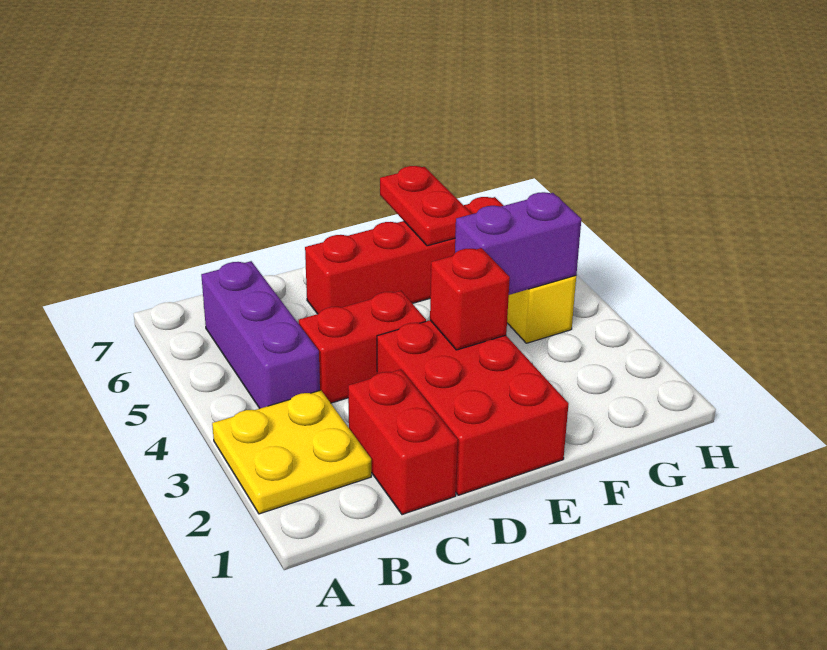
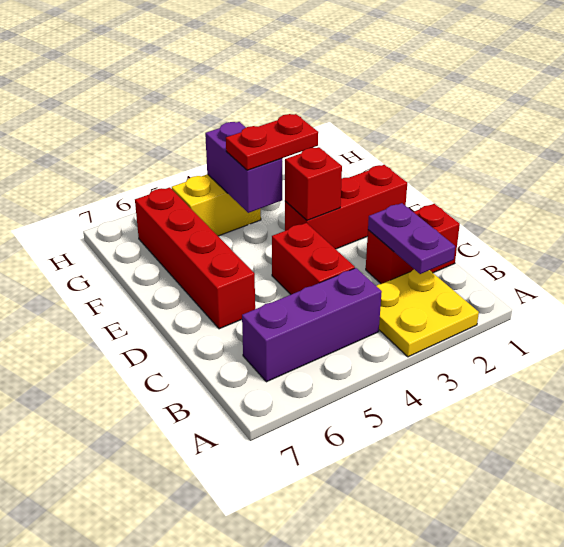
none -> purple plate B2:C2 level 2
red brick D1:E3 level 1 -> red brick E1:E3 level 1
red plate F6:F7 level 2 -> red plate F3:F4 level 3

